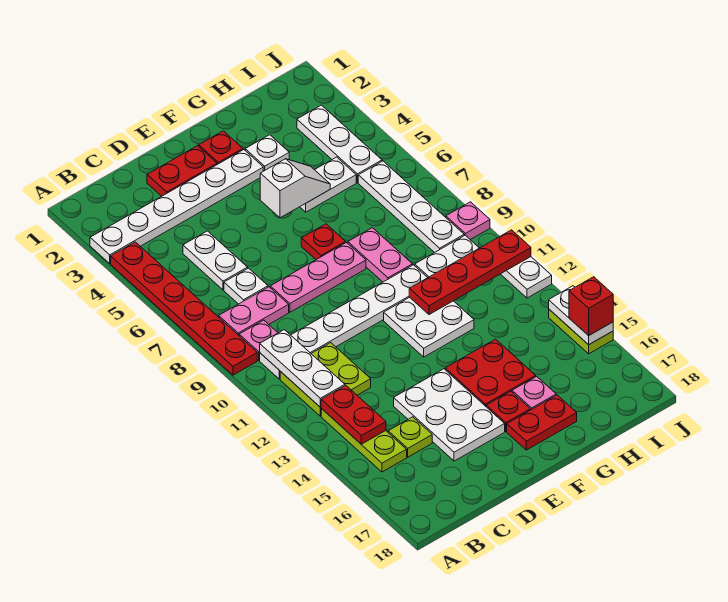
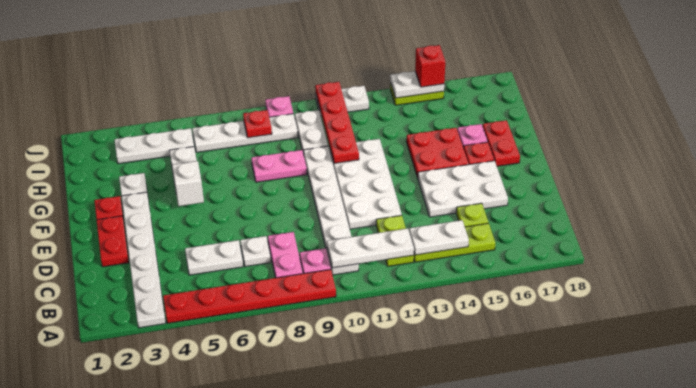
lime plate B11:C12 level 1 -> lime plate B12:C12 level 1
red plate B13:B14 level 2 -> white plate B13:B14 level 2
pink plate D8:F8 level 1 -> none
red plate F7 level 1 -> red plate I8 level 2
white plate F11:G12 level 1 -> white plate D11:G12 level 1

